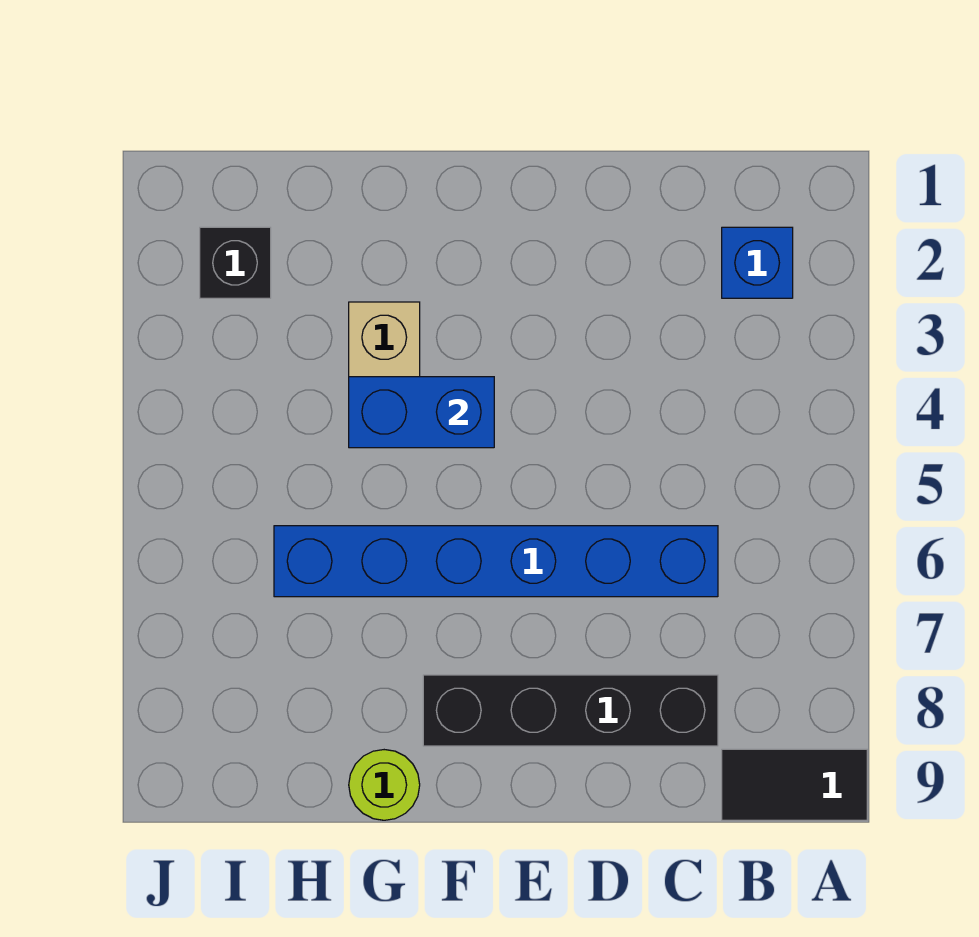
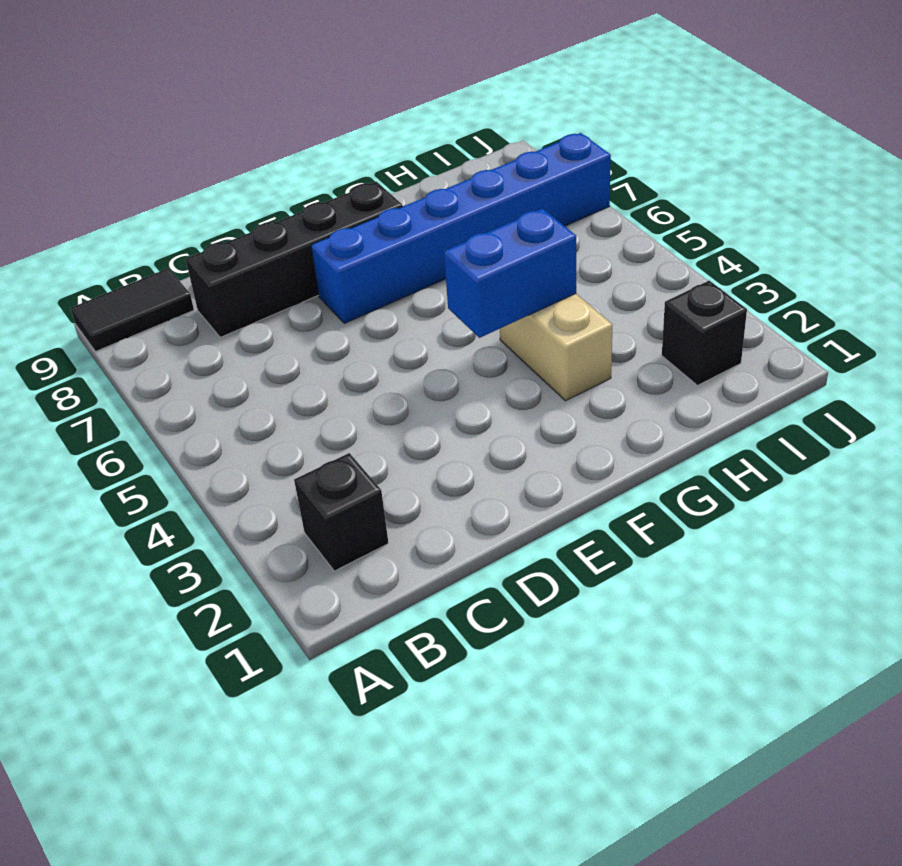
blue brick B2 level 1 -> black brick B2 level 1
blue brick C6:H6 level 1 -> blue brick E7:J7 level 1
lime round brick G9 level 1 -> none

